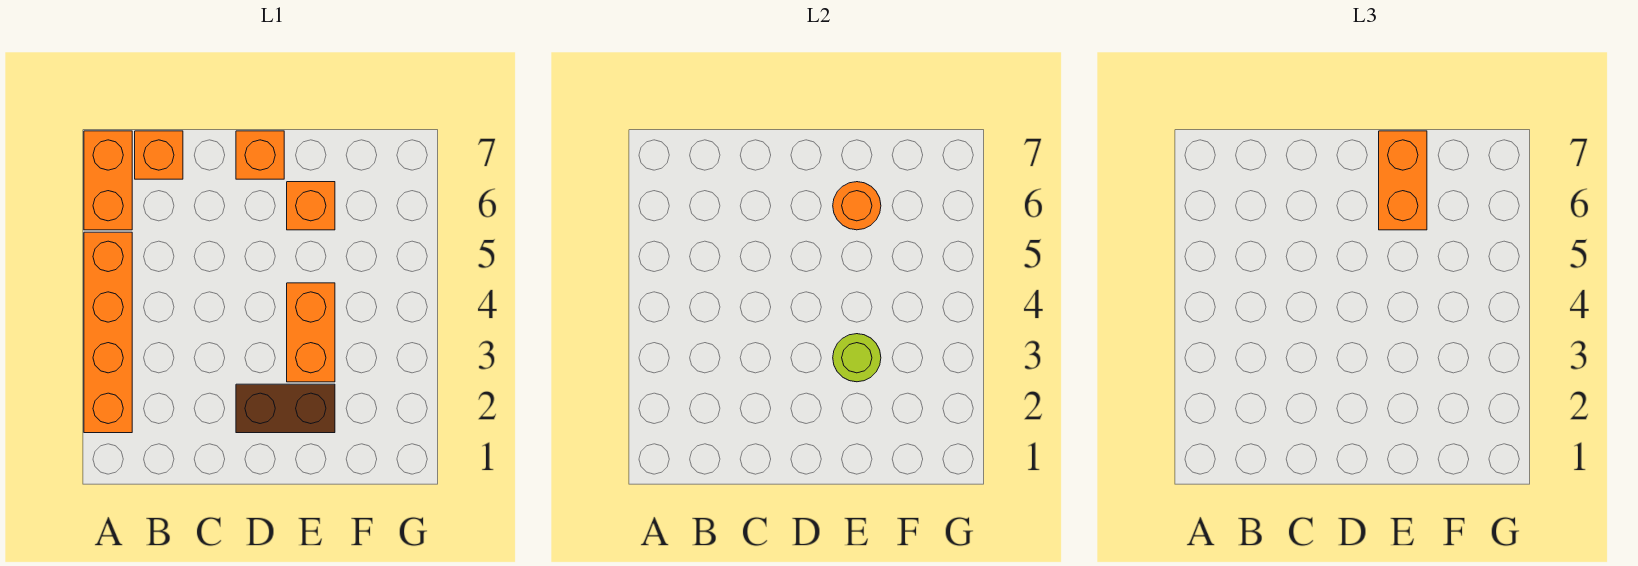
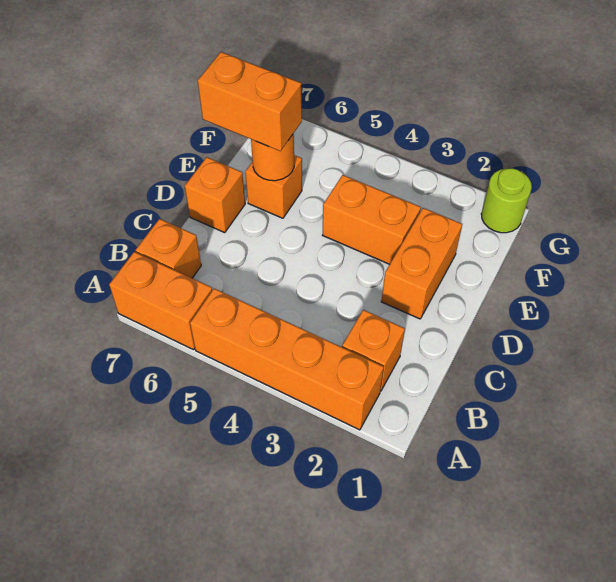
none -> orange brick B2 level 1
brown brick D2:E2 level 1 -> orange brick D2:E2 level 1
lime round brick E3 level 2 -> lime round brick G1 level 1

